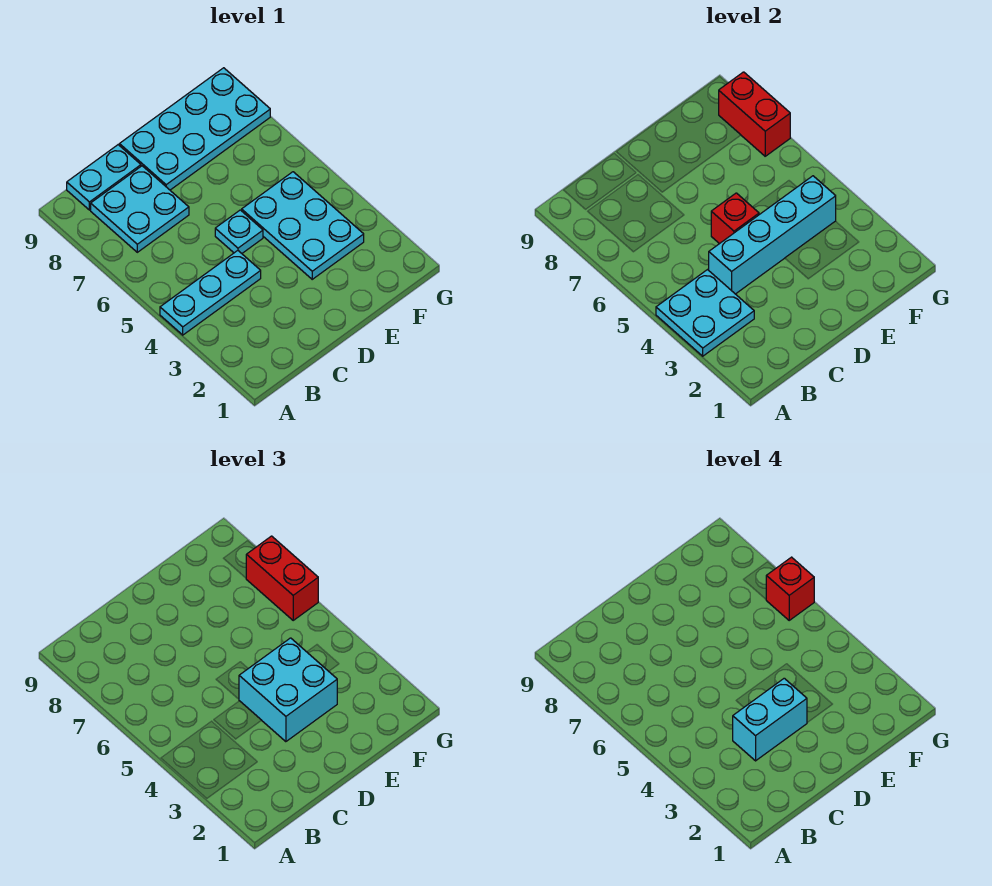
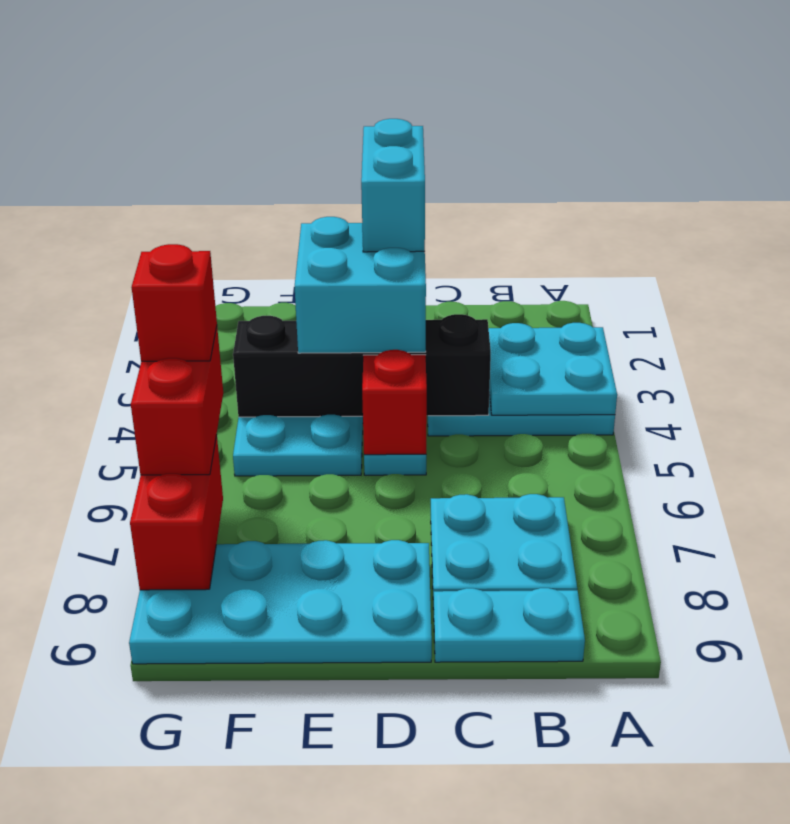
cyan brick C3:D3 level 4 -> cyan brick D2:D3 level 4
cyan brick C4:F4 level 2 -> black brick C4:F4 level 2

